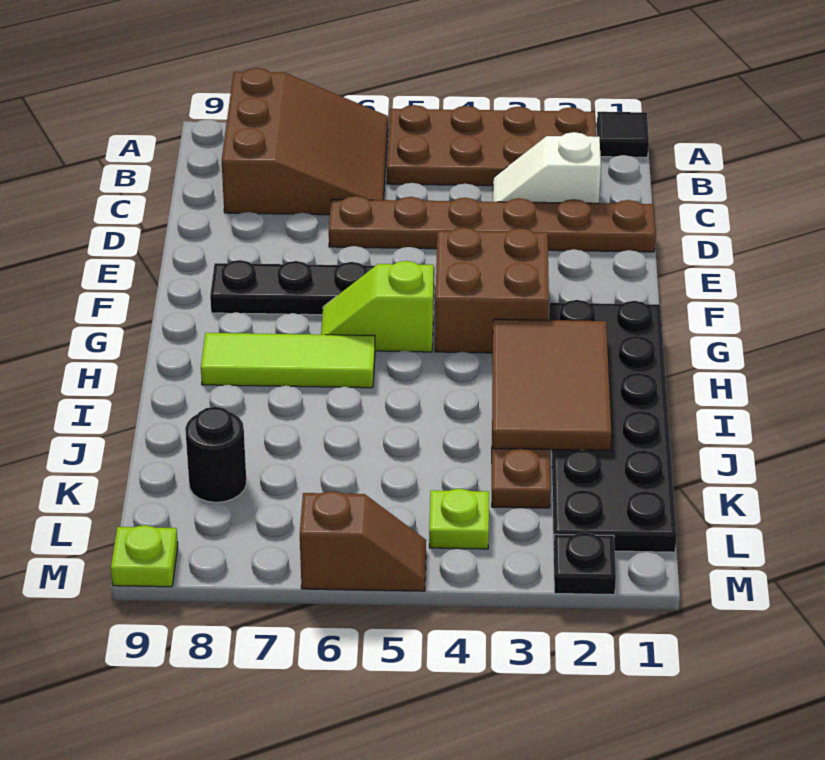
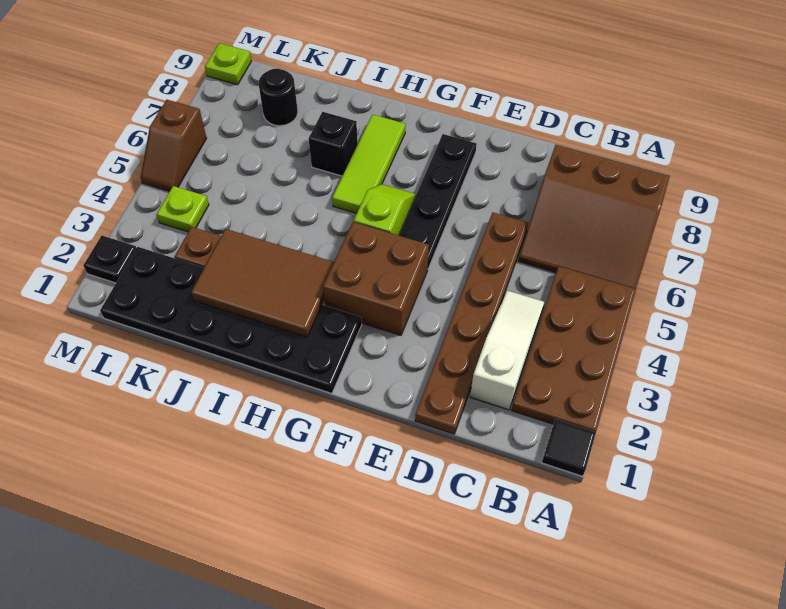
white slope C2:C3 level 1 top 2 -> white slope C2:C4 level 1 top 2
none -> black brick I7 level 1

